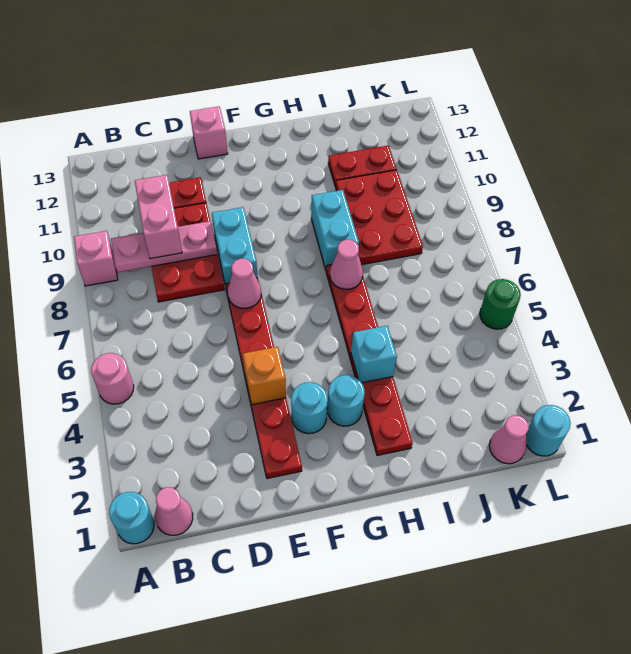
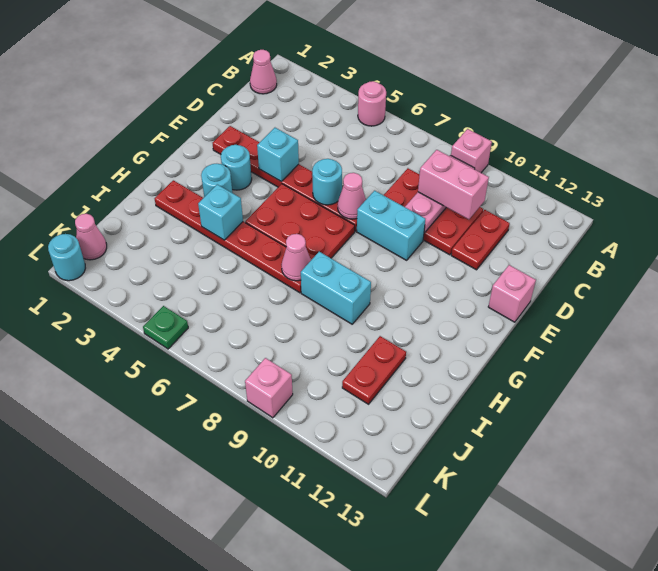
cyan round brick A1 level 1 -> cyan round brick E6 level 2
orange brick E4 level 2 -> cyan brick E4 level 2
red plate I8:J10 level 1 -> red plate F5:G7 level 1
green round brick L5 level 1 -> green plate L5 level 1
none -> pink brick L9 level 1

